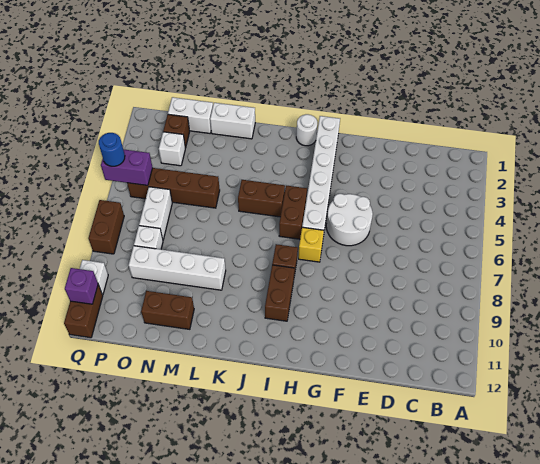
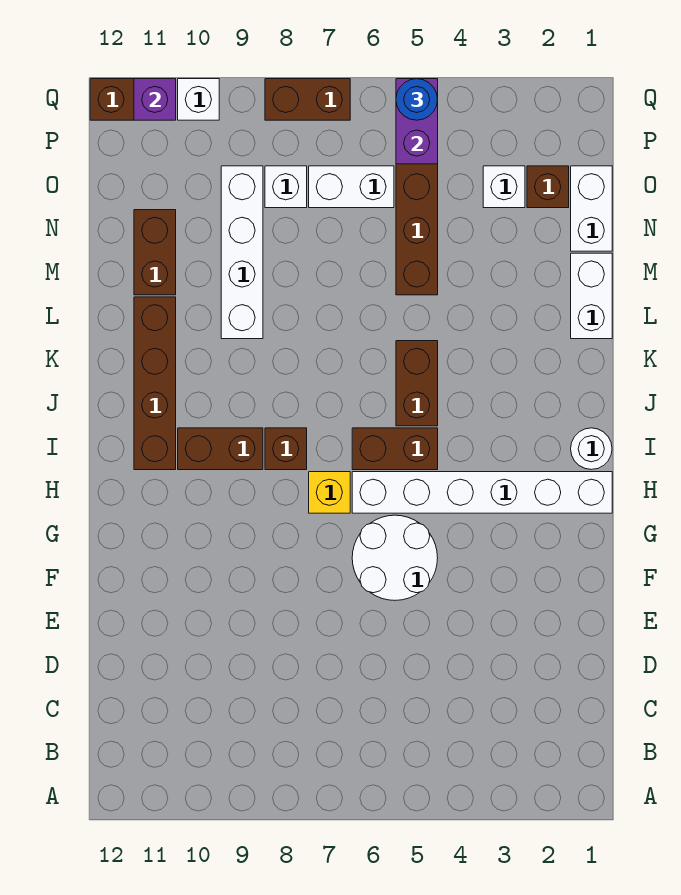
none -> brown brick I11:L11 level 1

